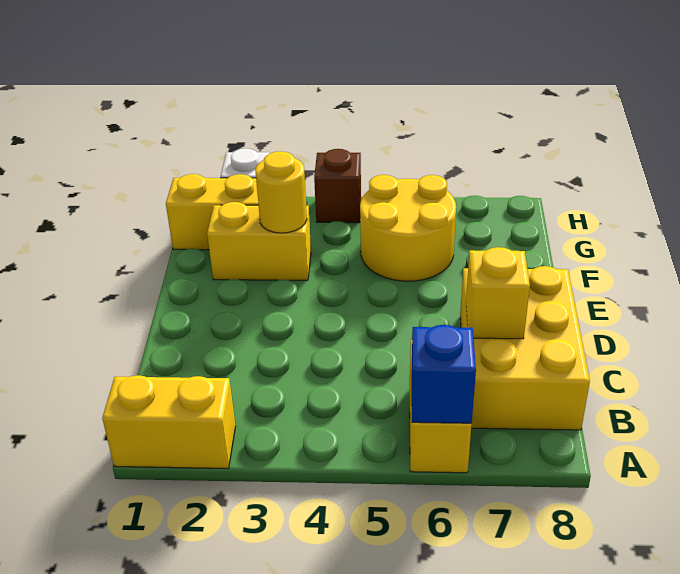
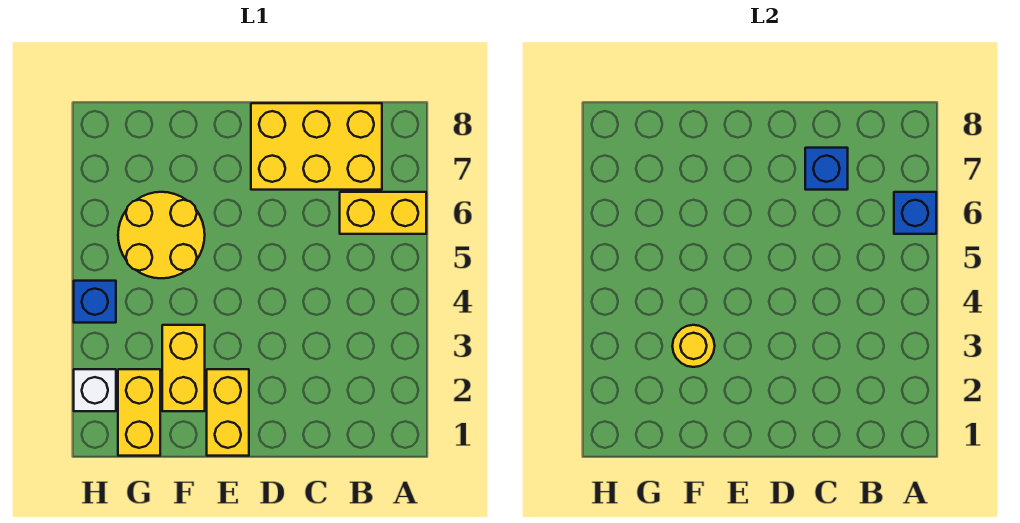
yellow brick A1:A2 level 1 -> yellow brick E1:E2 level 1
yellow brick C7 level 2 -> blue brick C7 level 2
brown brick H4 level 1 -> blue brick H4 level 1

